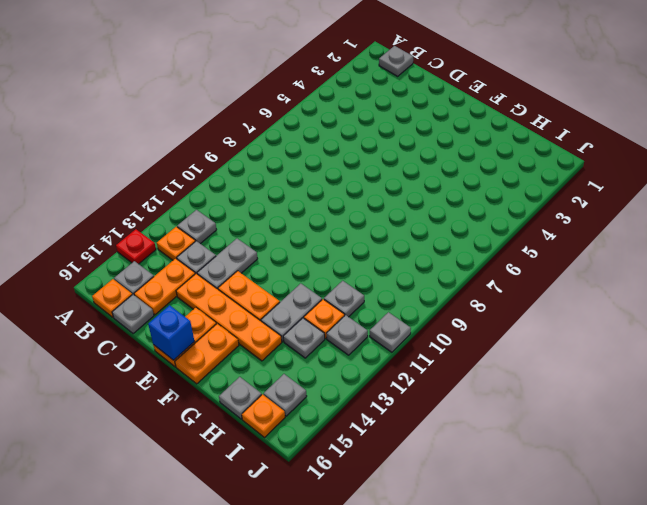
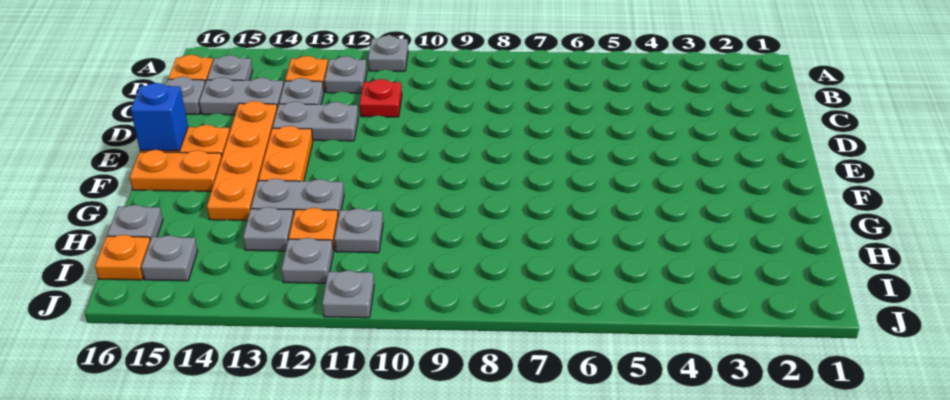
red plate A14 level 1 -> red plate C11 level 1
grey plate B1 level 1 -> grey plate A11 level 1
orange plate C14:C15 level 1 -> grey plate C14:C15 level 1

